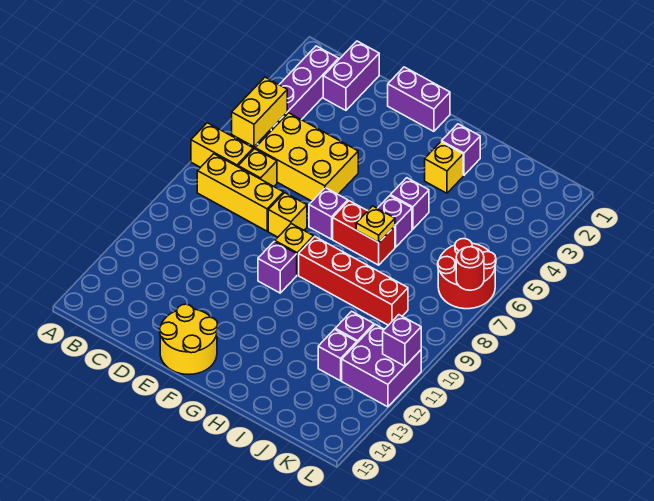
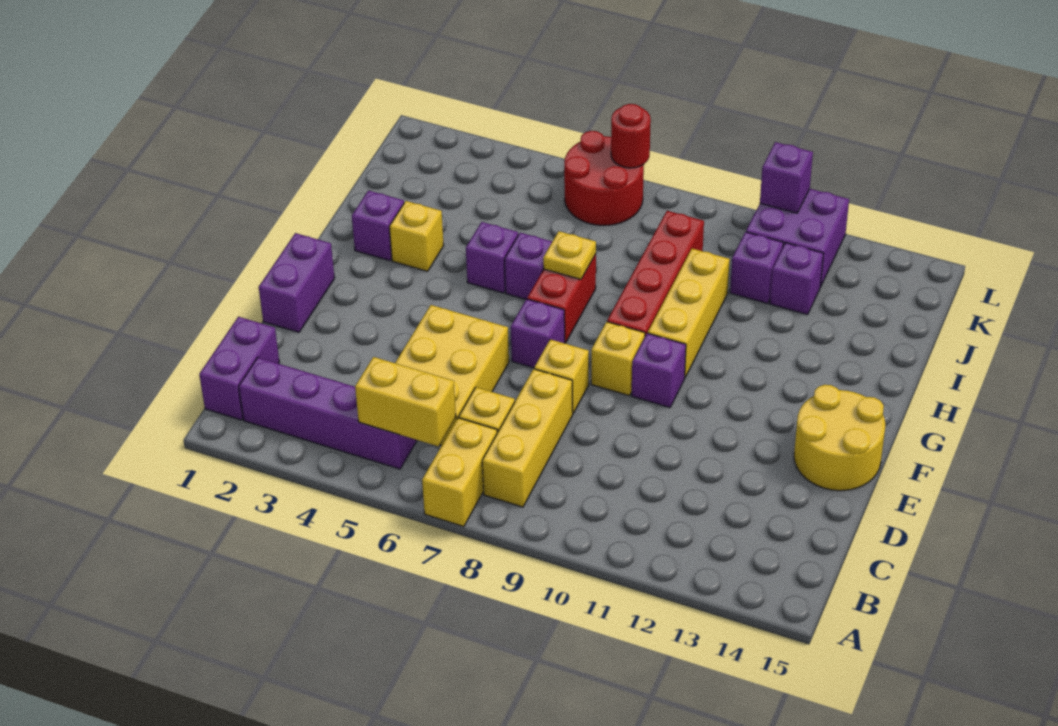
purple brick C1:C2 level 1 -> purple brick B1:C1 level 1
none -> yellow brick G10:I10 level 1

